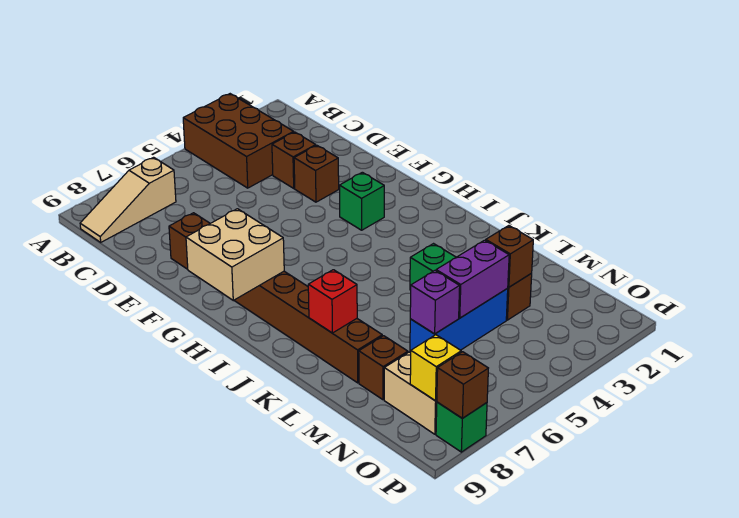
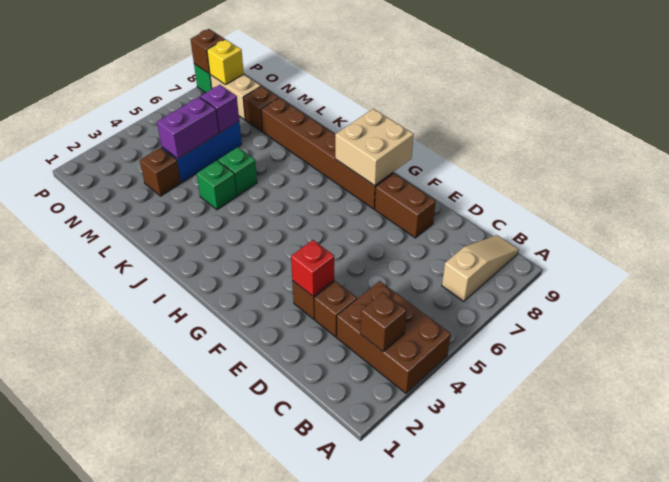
green brick G3 level 1 -> green brick K5 level 1
red brick K8 level 2 -> red brick E3 level 2
brown brick M3 level 2 -> brown brick B3 level 2

